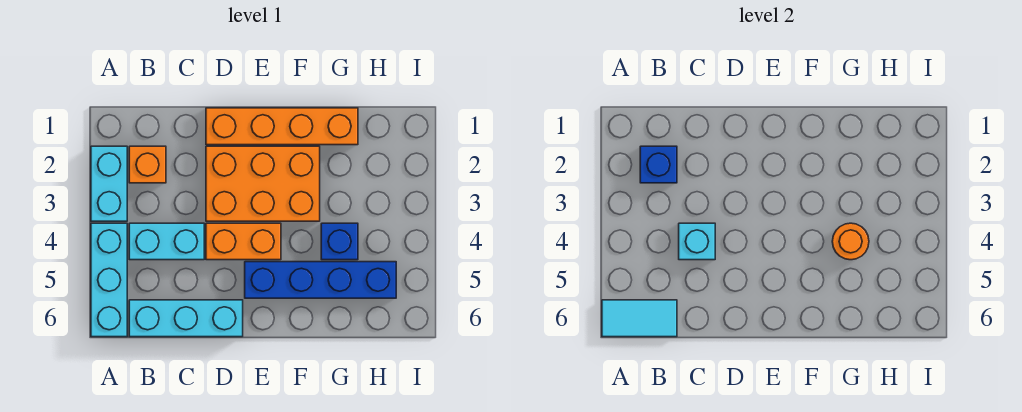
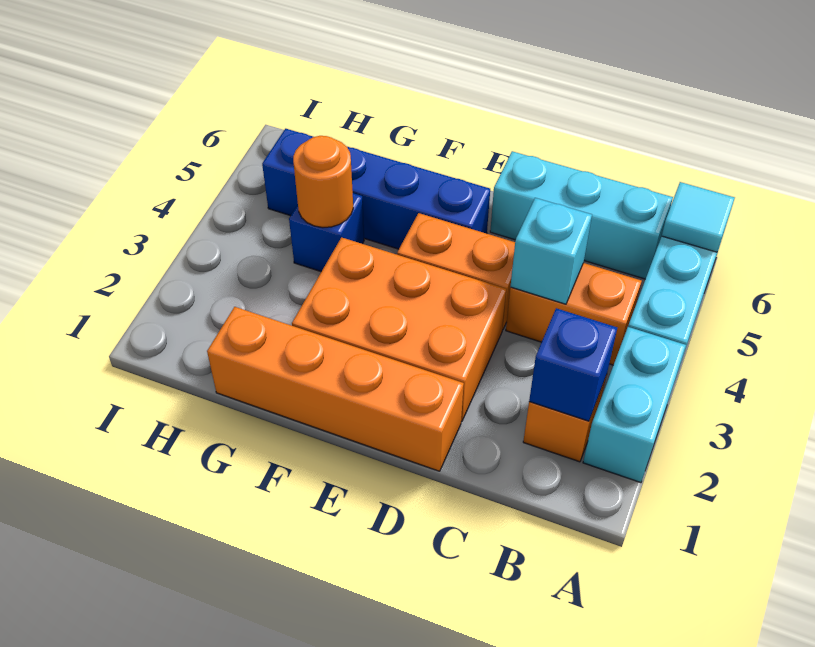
cyan tile A6:B6 level 2 -> cyan tile A6 level 2
cyan brick B4:C4 level 1 -> orange brick B4:C4 level 1

